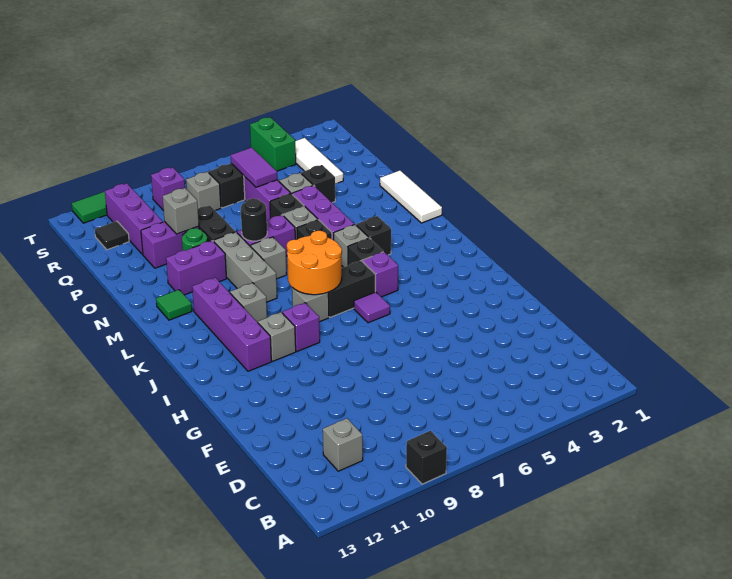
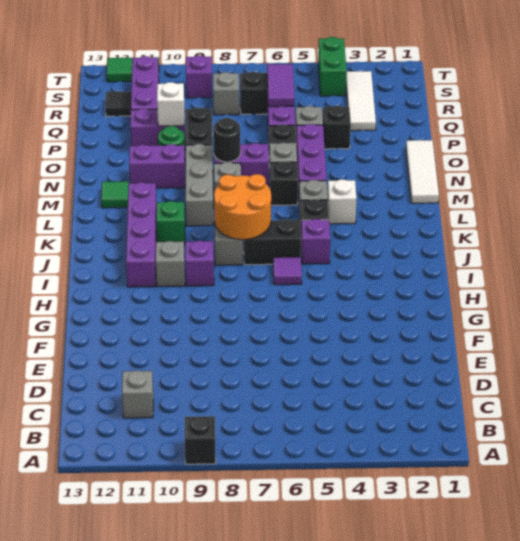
grey brick K10 level 1 -> green brick K10 level 1
black brick L4 level 1 -> white brick L4 level 1
grey brick P10 level 2 -> white brick P10 level 2

